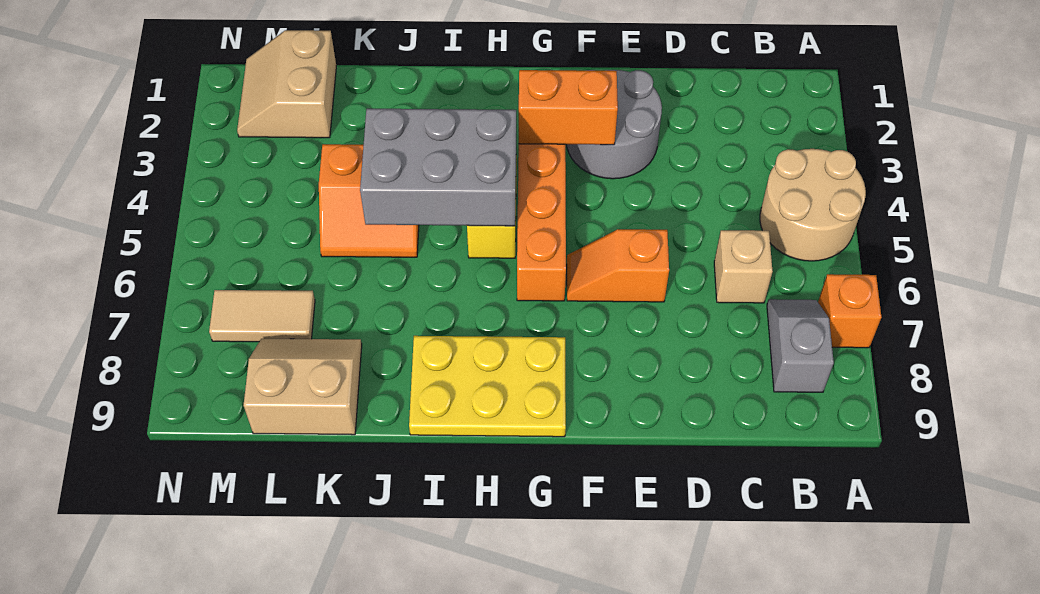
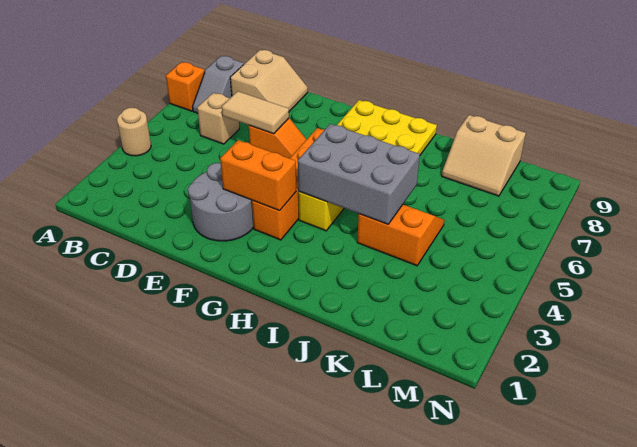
tan round brick A4:B5 level 1 -> tan round brick A4 level 1
tan slope L1:M2 level 1 top L -> tan slope C8:D9 level 1 top C
tan tile L7:M7 level 1 -> tan tile D6:E6 level 2

